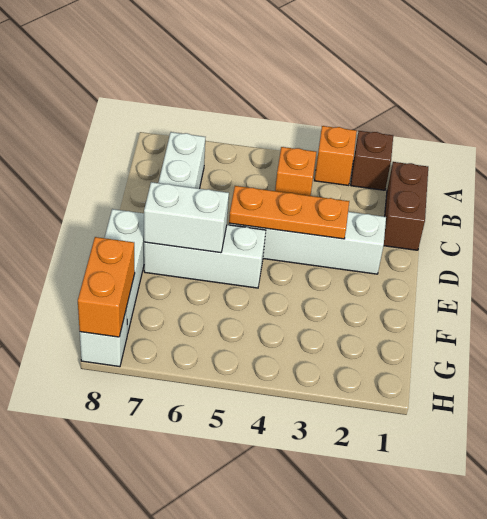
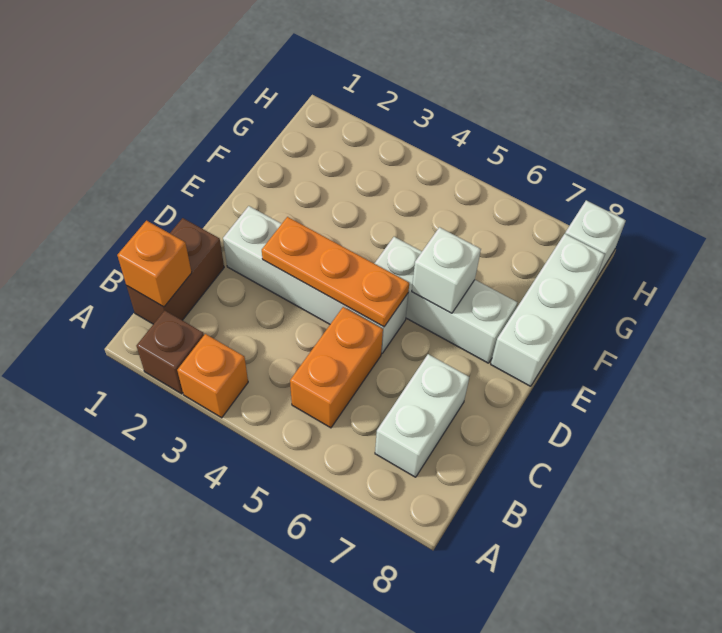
orange brick B4 level 1 -> orange brick B1 level 2
white brick E6:E7 level 2 -> white brick E6 level 2
orange brick G8:H8 level 2 -> orange brick B5:C5 level 1

